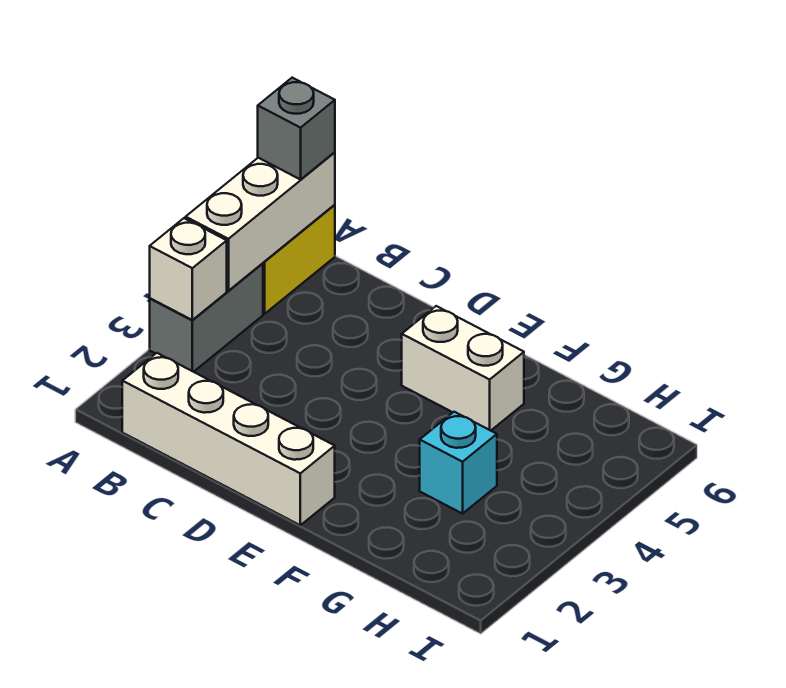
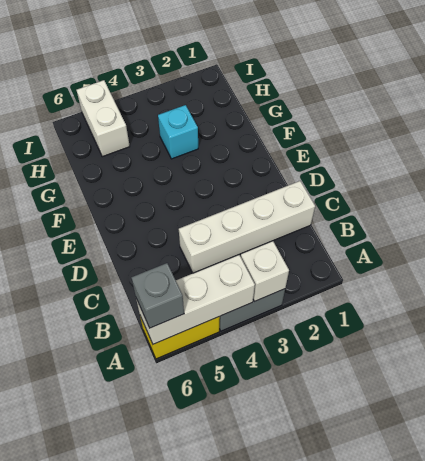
white brick B1:E1 level 1 -> white brick C1:C4 level 1
white brick E5:F5 level 1 -> white brick H5:I5 level 1

